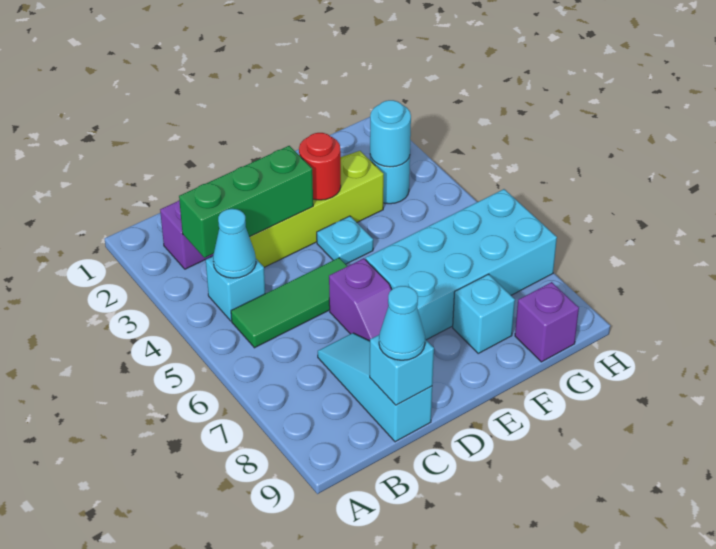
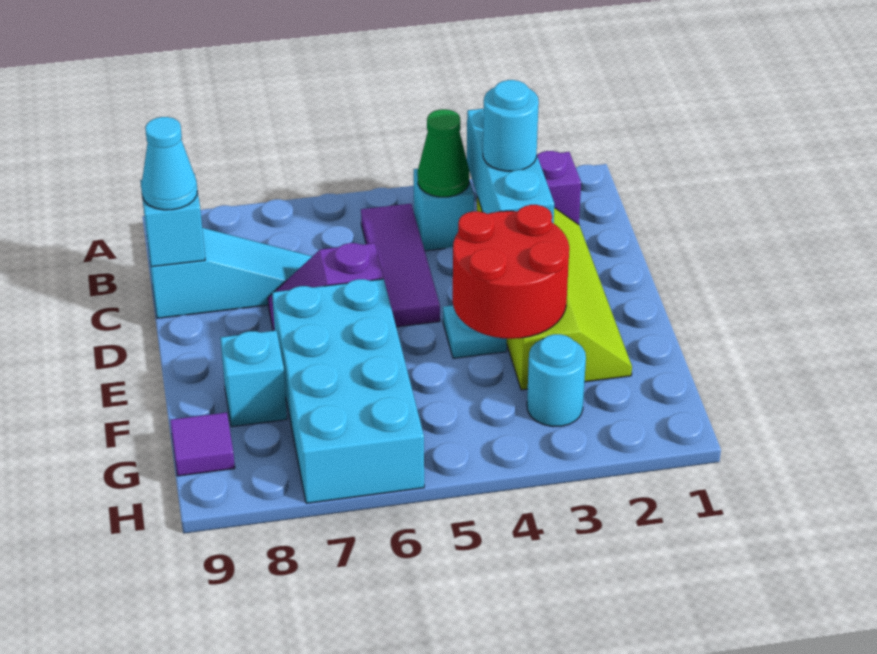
green brick B3:D3 level 2 -> cyan brick B3:D3 level 2
cyan cone B4 level 2 -> green cone B4 level 2
green tile B5:D5 level 1 -> purple tile B5:D5 level 1
red round brick E3 level 2 -> red round brick E3:F4 level 2
cyan round brick G3 level 2 -> cyan round brick C3 level 3
purple brick G9 level 1 -> purple tile G9 level 1

